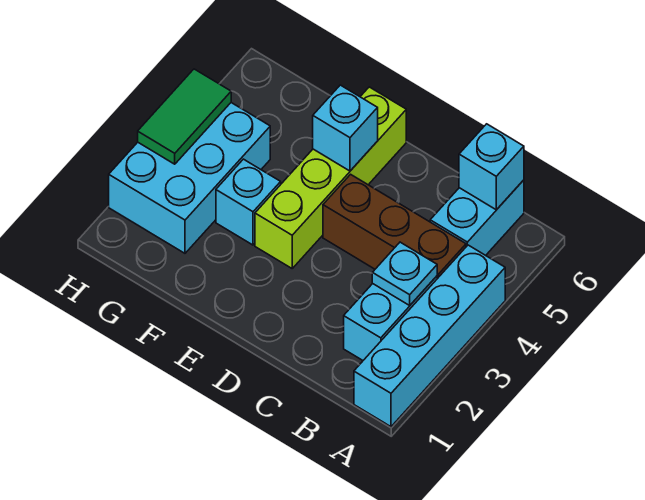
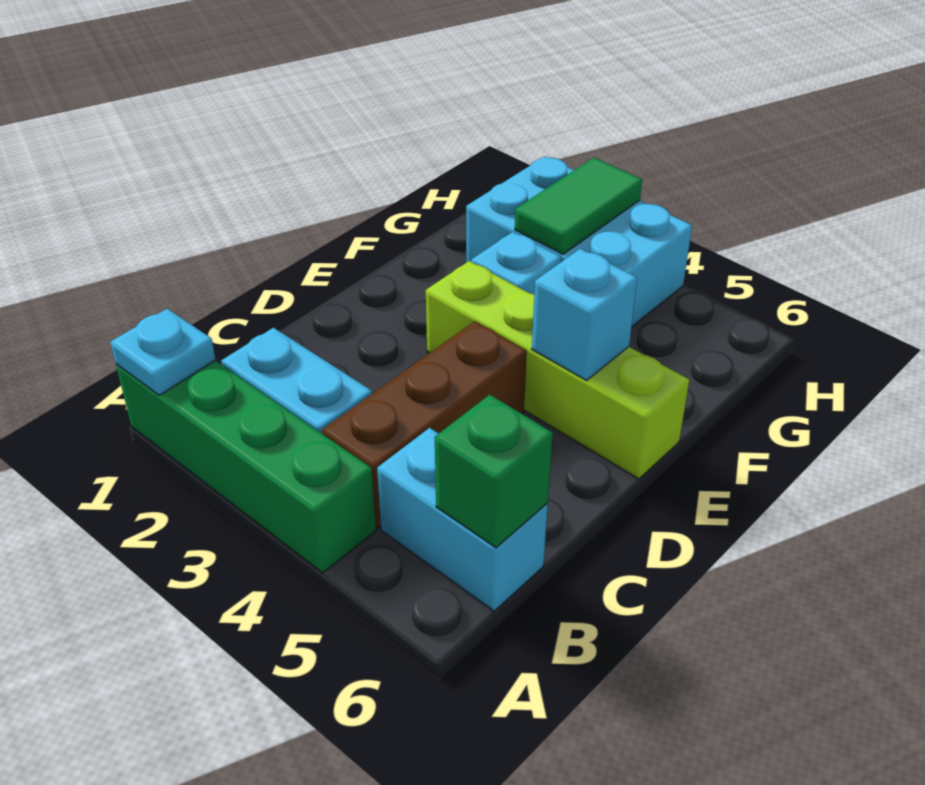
cyan brick A1:A4 level 1 -> green brick A1:A4 level 1
cyan plate B3 level 2 -> cyan plate A1 level 2
cyan brick B6 level 2 -> green brick B6 level 2
green tile H3:H4 level 2 -> green tile G3:H3 level 2

